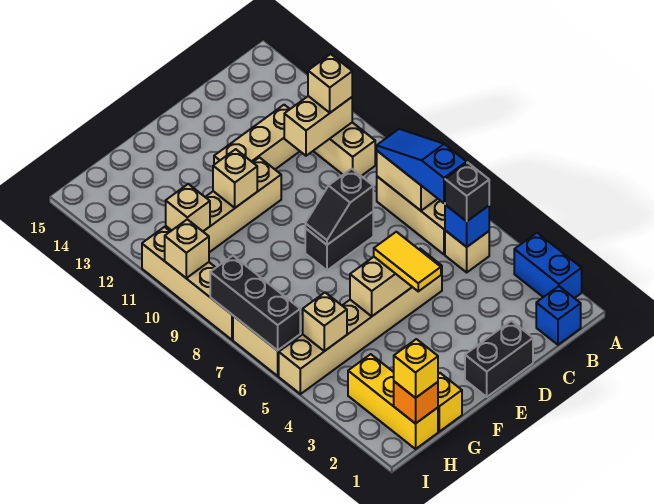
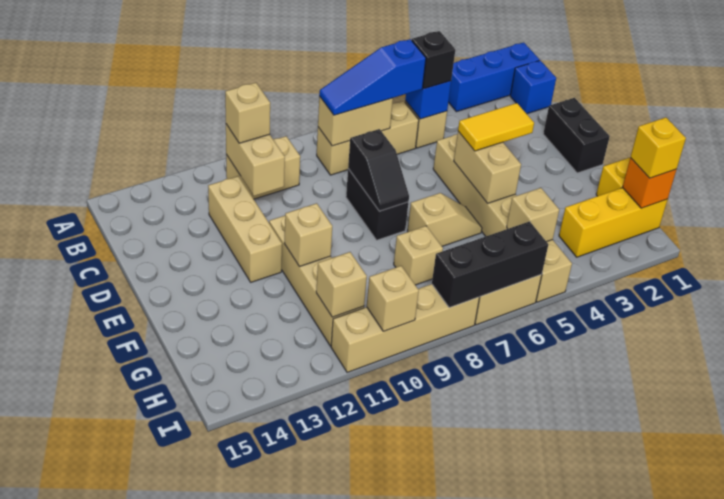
blue brick A2:A3 level 1 -> blue brick A1:A3 level 1
none -> tan slope F6:F7 level 1 top 7
none -> tan brick G8 level 1

